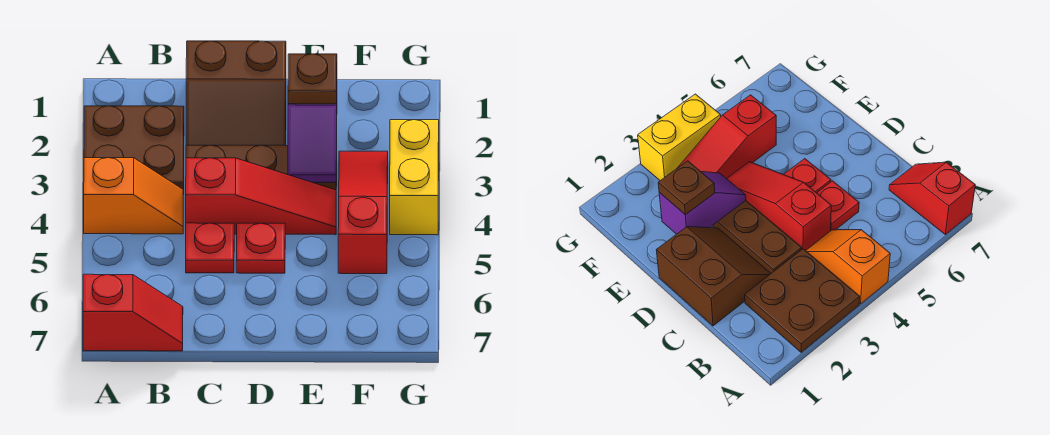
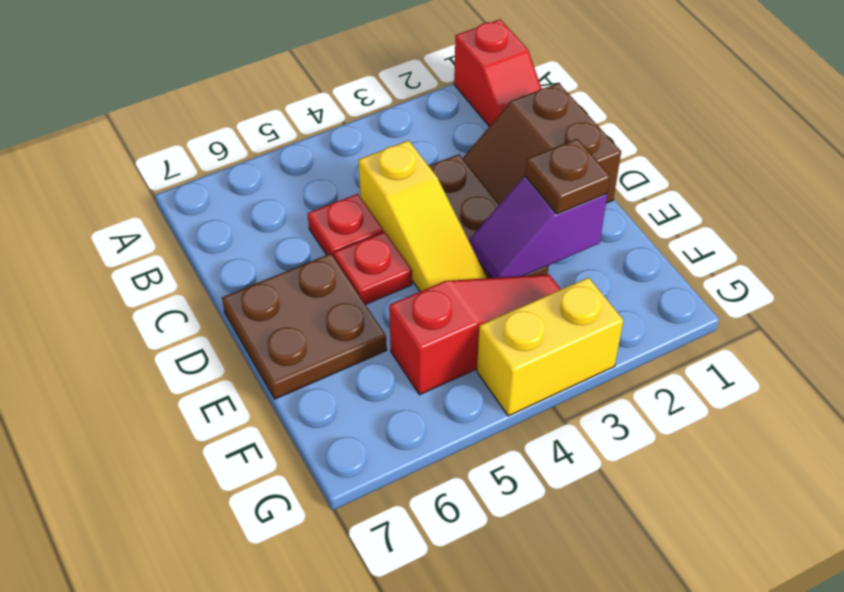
brown plate A2:B3 level 1 -> brown plate D6:E7 level 1
orange slope A4:B4 level 1 top A -> none
red slope A7:B7 level 1 top A -> red slope A1:B1 level 1 top A
red slope C4:E4 level 1 top C -> yellow slope C4:E4 level 1 top C

